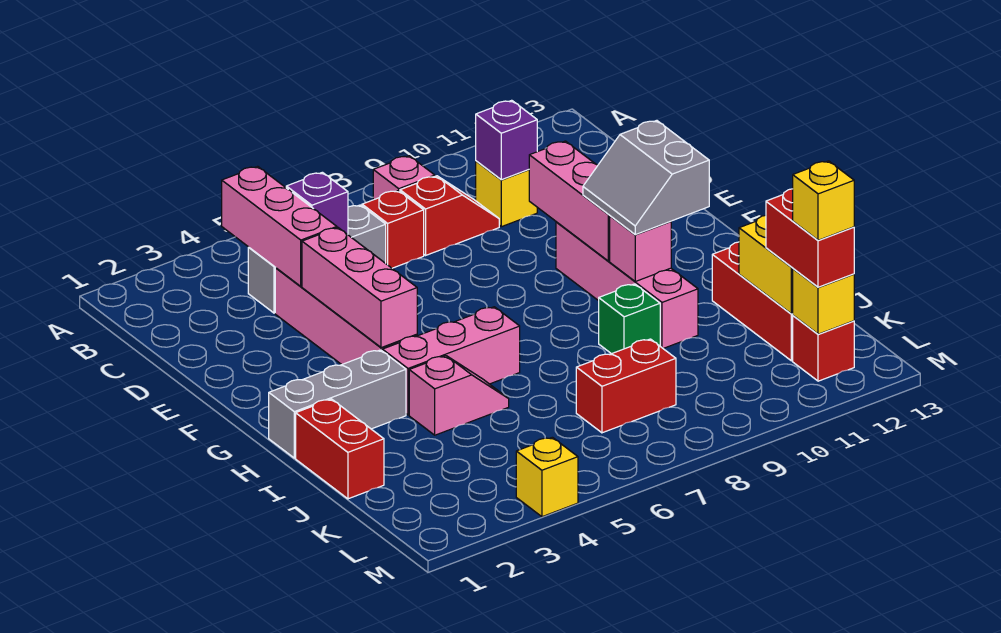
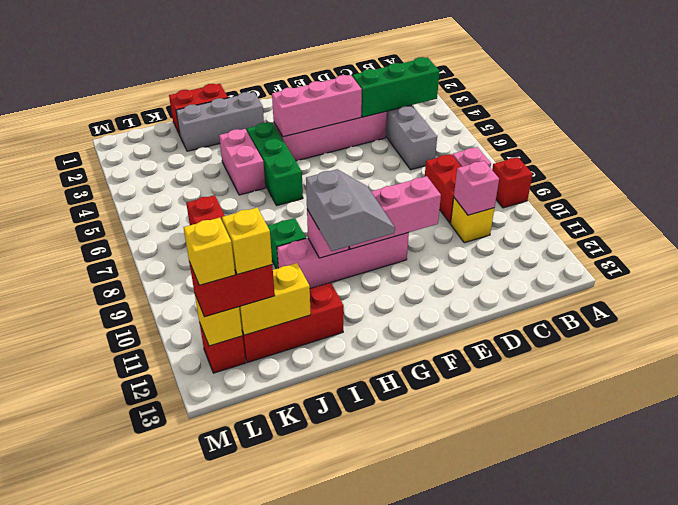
pink brick B4:D4 level 2 -> green brick B4:D4 level 2
purple brick C5 level 2 -> none
red brick C7 level 1 -> red brick A9 level 1
red slope C8:C9 level 1 top 8 -> red brick C8:C9 level 1
purple brick C10 level 2 -> pink brick C10 level 2
grey slope G10:H11 level 3 top 11 -> grey slope G10:H11 level 3 top H
grey brick H1:H3 level 1 -> grey brick H2:J2 level 1
pink brick H4:H6 level 1 -> green brick H4:H6 level 1
pink slope I4:I5 level 1 top 4 -> pink brick I4:I5 level 1
yellow brick M4 level 1 -> yellow brick K12 level 4

